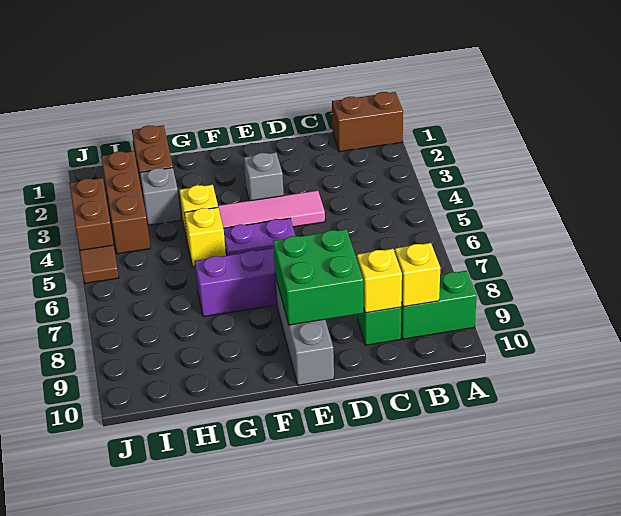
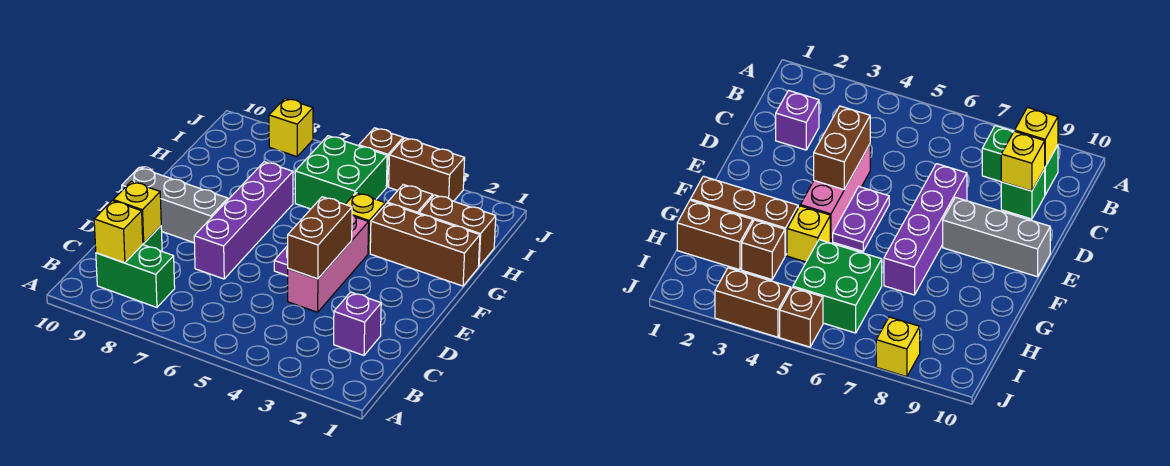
brown brick A1:B1 level 1 -> brown brick D4:E4 level 2
green brick A9:B9 level 1 -> green brick B8:B9 level 1
none -> purple brick C2 level 1
pink tile D4:F4 level 1 -> pink brick D4:F4 level 1
green brick D8:E9 level 2 -> green brick H5:I6 level 1
grey brick E3 level 1 -> none
yellow brick G5 level 1 -> yellow brick J8 level 1
grey brick H3 level 1 -> brown brick H3 level 1
brown brick I2:I4 level 1 -> brown brick G1:G3 level 1
brown tile J5 level 1 -> brown brick J5 level 1

